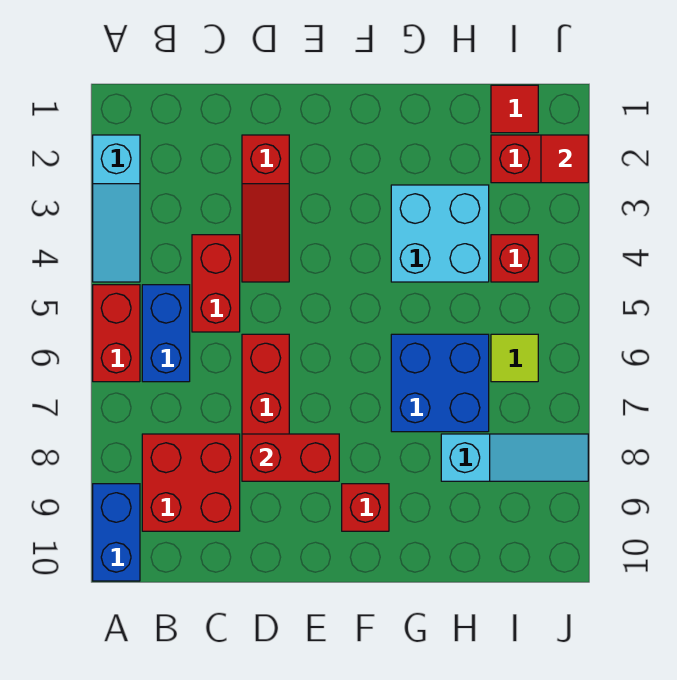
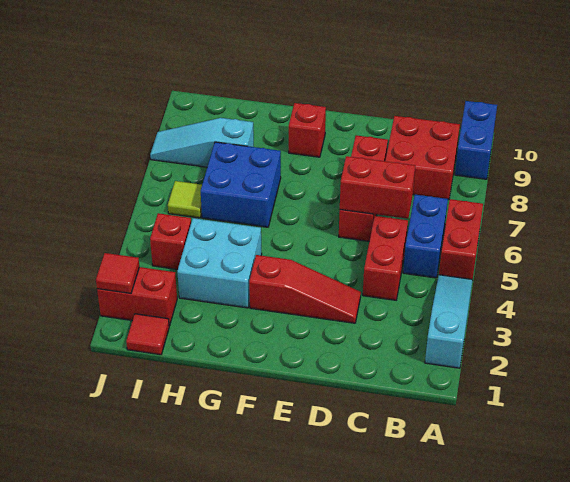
red slope D2:D4 level 1 top 2 -> red slope D3:F3 level 1 top F
red brick D8:E8 level 2 -> red brick C6:D6 level 2

